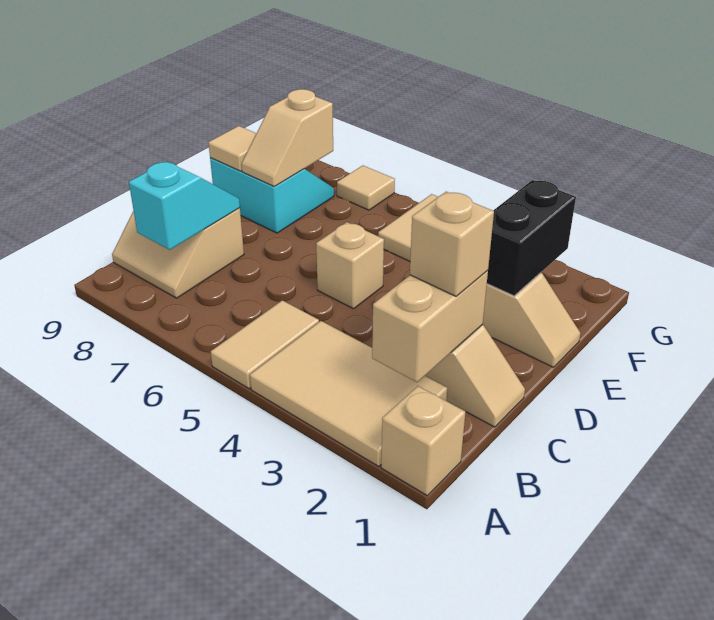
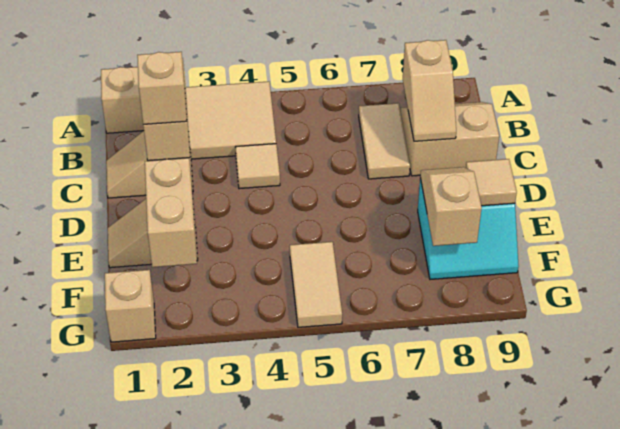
tan tile A5:B5 level 1 -> tan tile B7:C7 level 1
cyan slope B8:C8 level 2 top B -> tan slope B8:C8 level 2 top B
tan brick D5 level 1 -> tan brick G1 level 1
black brick E2:F2 level 2 -> tan brick E2:F2 level 2
tan tile G7 level 1 -> tan tile C4 level 1

